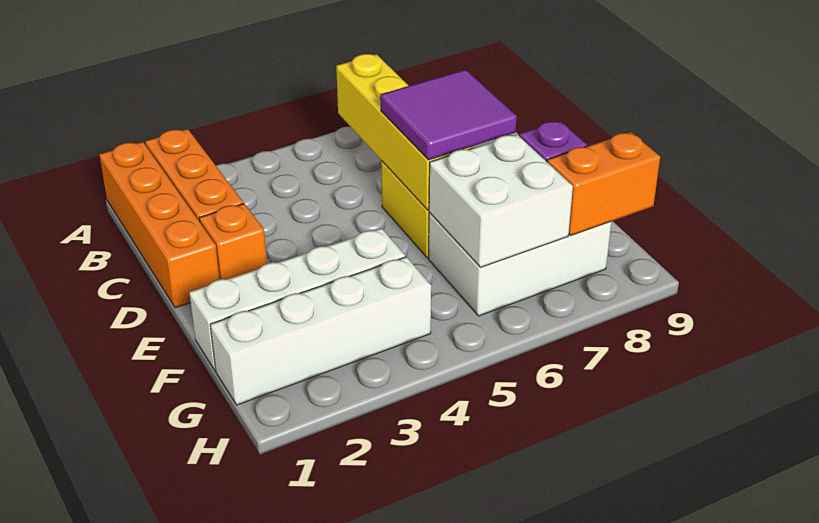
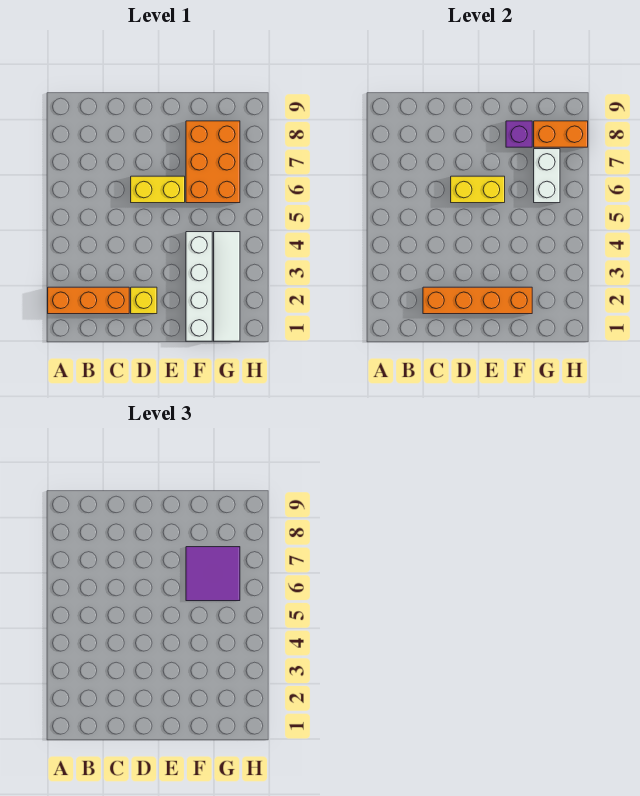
orange brick A1:D1 level 1 -> orange brick C2:F2 level 2
yellow brick B6:E6 level 2 -> yellow brick D6:E6 level 2
orange brick D2 level 1 -> yellow brick D2 level 1
purple tile D6:E7 level 3 -> purple tile F6:G7 level 3
white brick F6:G8 level 1 -> orange brick F6:G8 level 1
white brick F6:G7 level 2 -> white brick G6:G7 level 2
white brick G1:G4 level 1 -> white tile G1:G4 level 1
orange brick G8:G9 level 2 -> orange brick G8:H8 level 2

